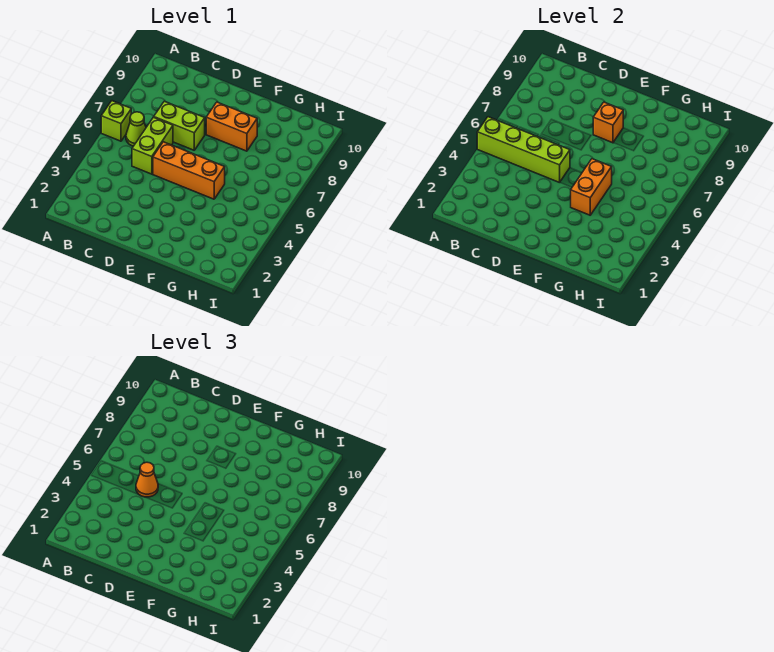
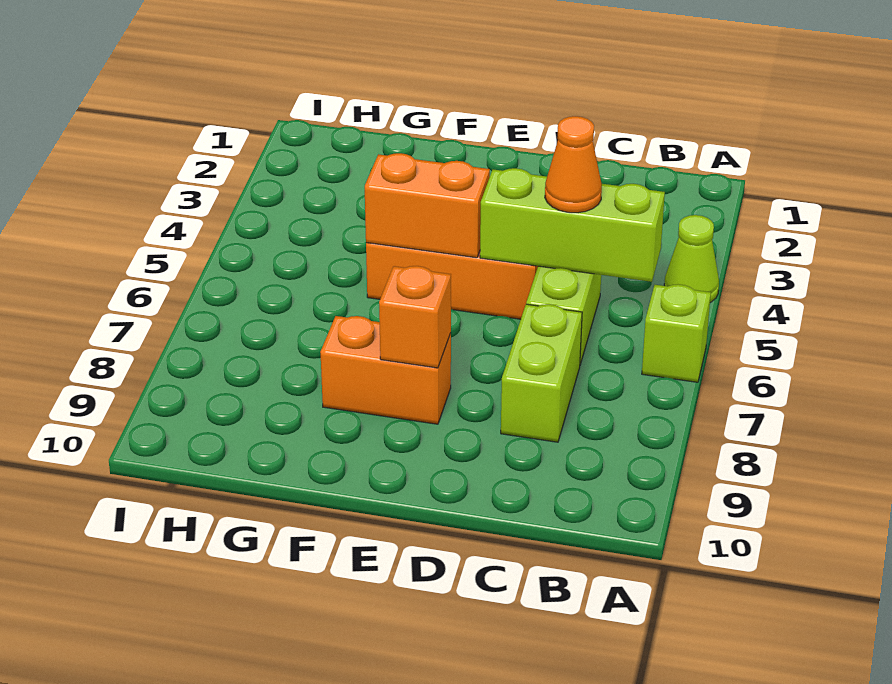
lime brick A5:D5 level 2 -> lime brick B5:D5 level 2
lime cone B6 level 1 -> lime cone A4 level 1
lime brick C7:D7 level 1 -> lime brick C7:C8 level 1
orange brick F4:F5 level 2 -> orange brick E5:F5 level 2

